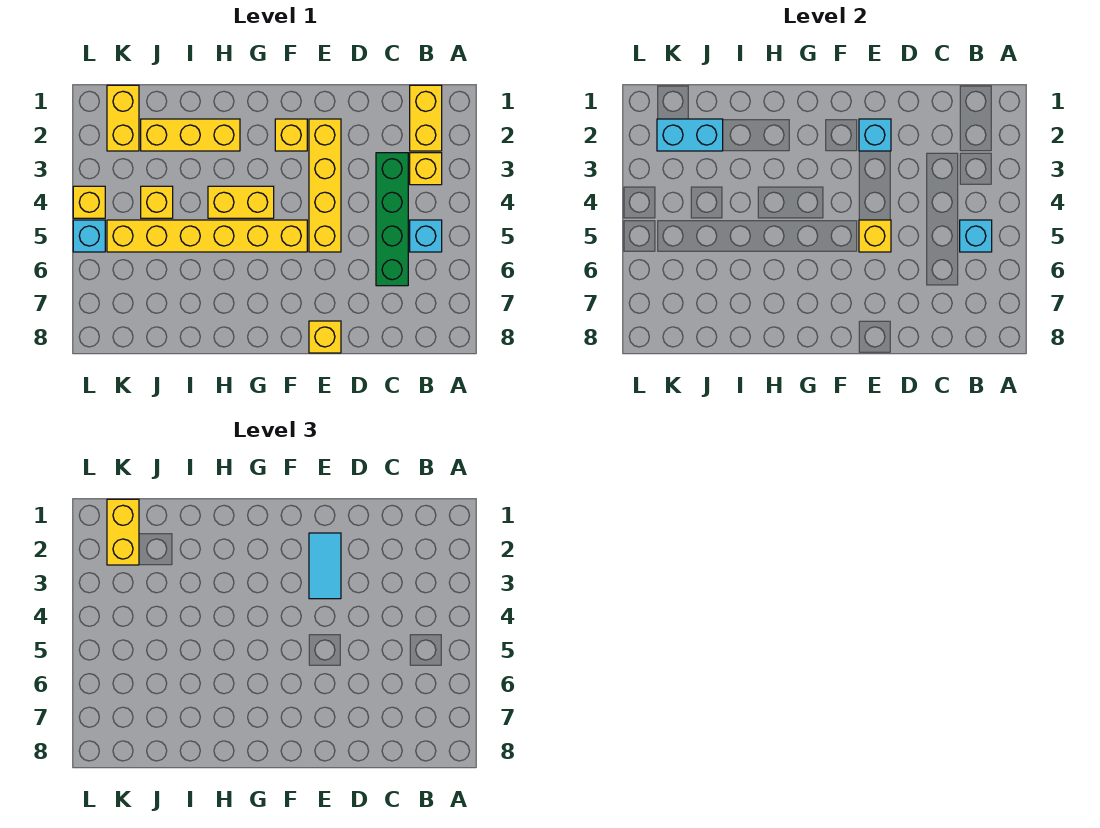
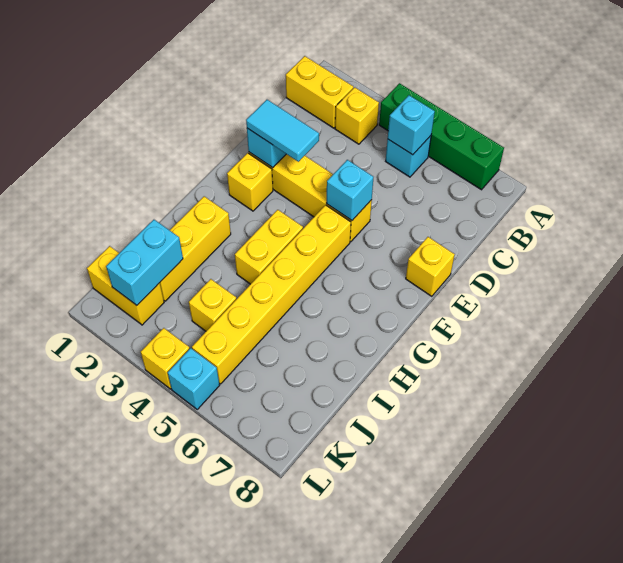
green brick C3:C6 level 1 -> green brick A4:A7 level 1
yellow brick E5 level 2 -> cyan brick E5 level 2
yellow brick K1:K2 level 3 -> none

